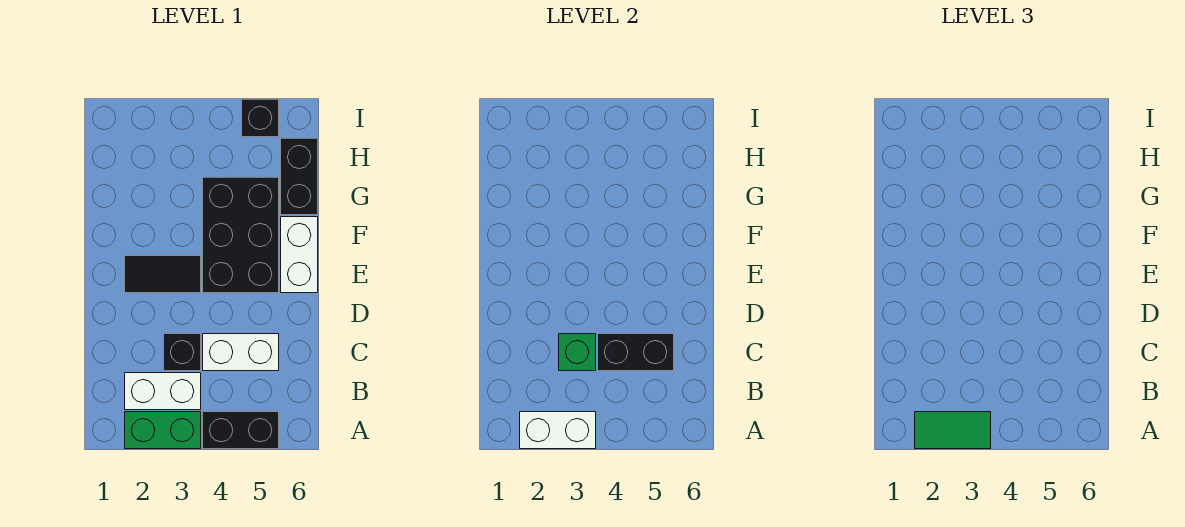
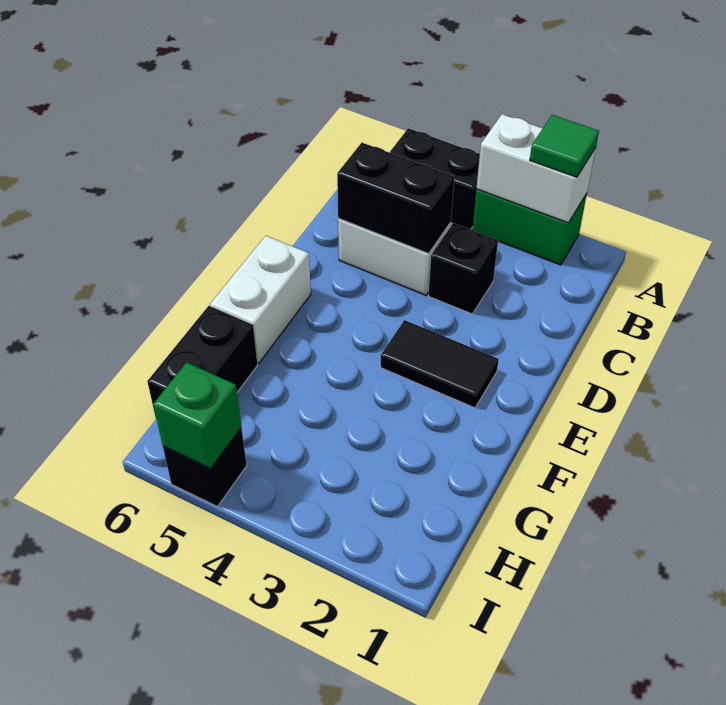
green tile A2:A3 level 3 -> green tile A2 level 3
white brick B2:B3 level 1 -> none
green brick C3 level 2 -> green brick I5 level 2
black brick E4:G5 level 1 -> none

